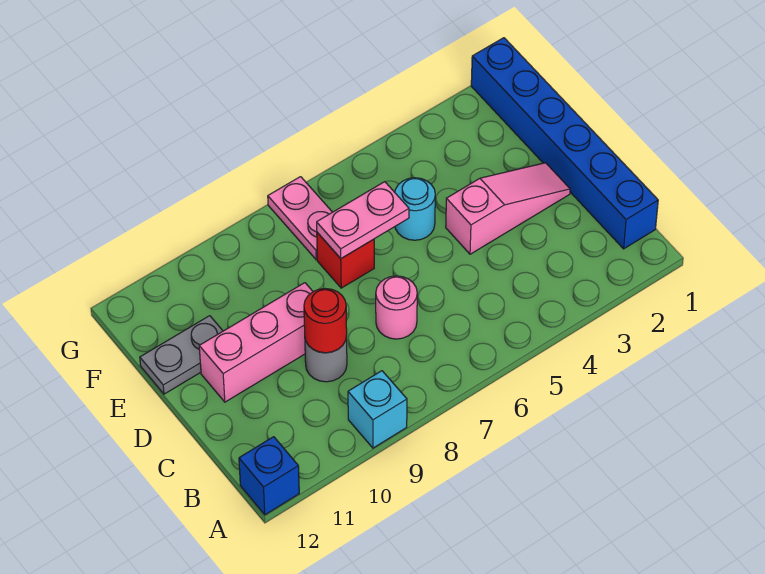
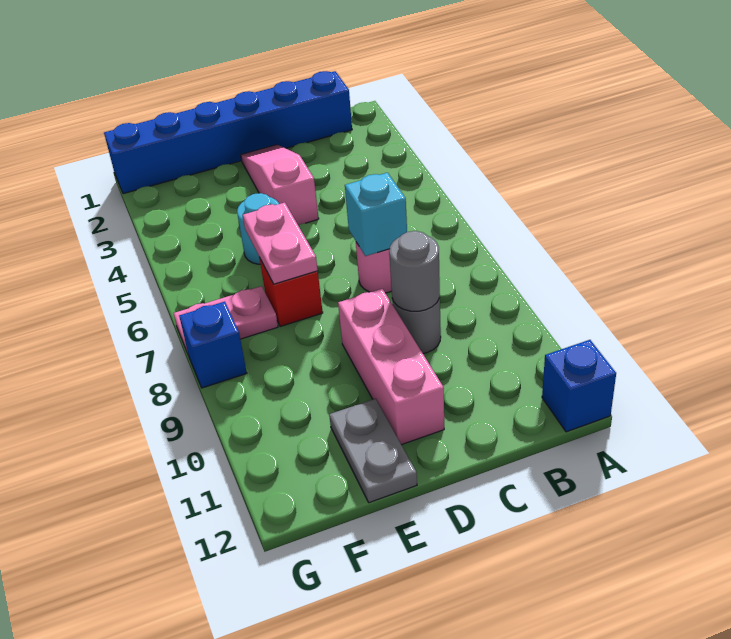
cyan brick A9 level 1 -> cyan brick C7 level 2
red round brick C9 level 2 -> grey round brick C9 level 2
none -> blue brick G8 level 1

